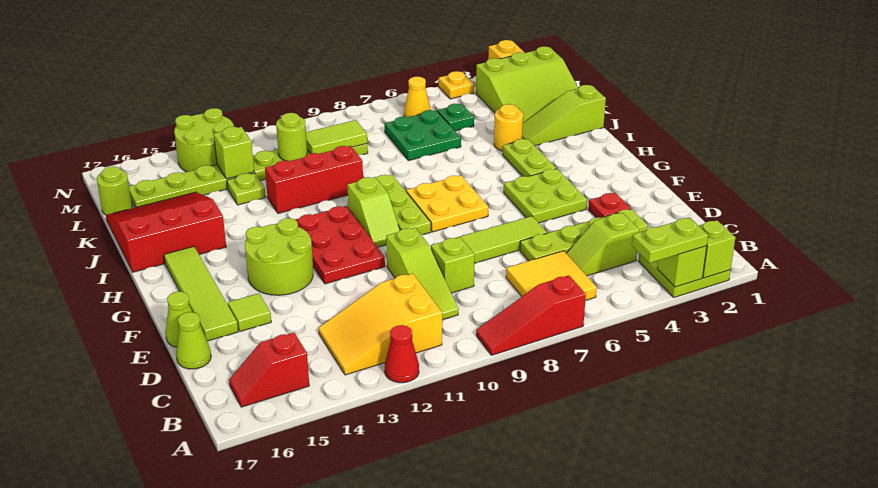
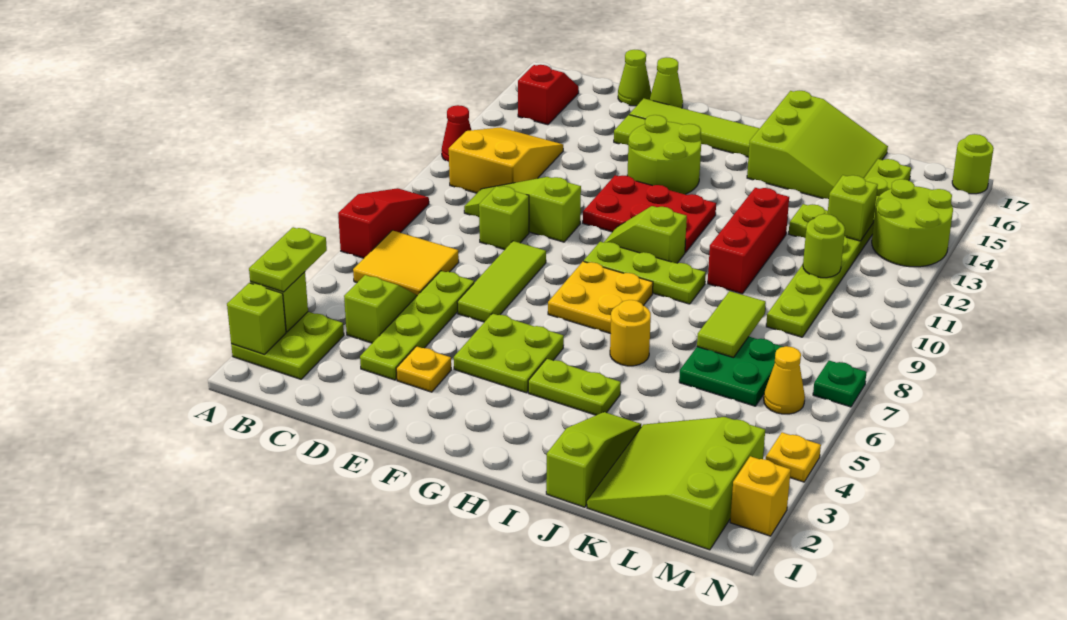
red plate E3 level 1 -> yellow plate E3 level 1
red slope I15:K17 level 1 top I -> lime slope I15:K17 level 1 top I
yellow round brick J4 level 1 -> yellow round brick I6 level 1
green plate L5 level 1 -> green plate N7 level 1
lime tile L9:L10 level 2 -> lime tile K7:K8 level 2
lime round brick L17 level 1 -> lime round brick N17 level 1

